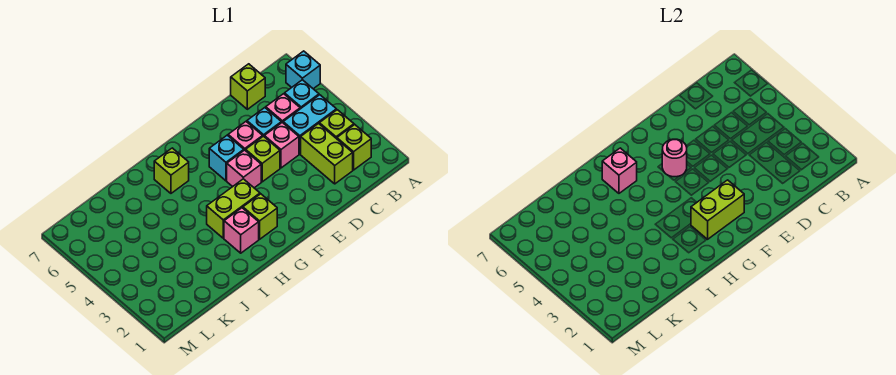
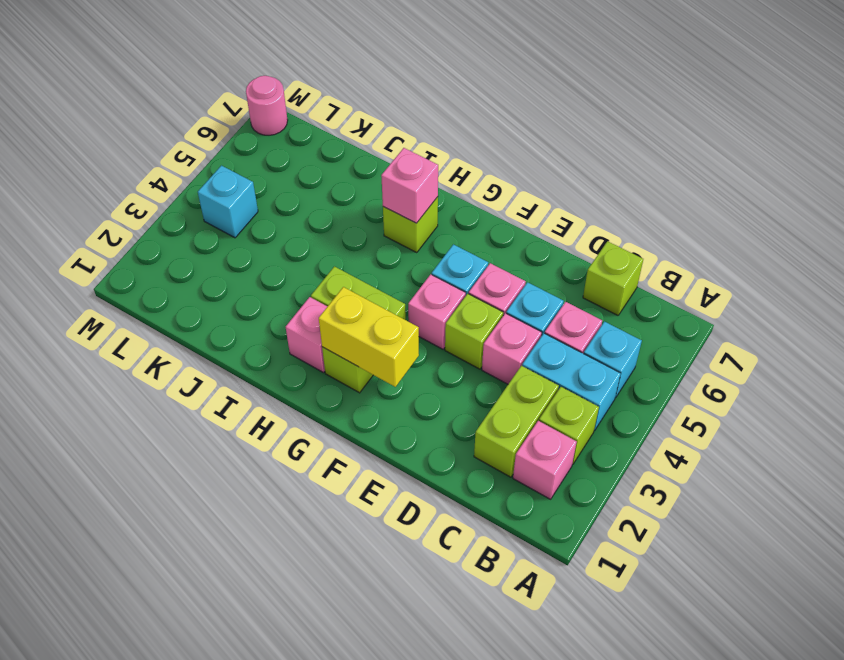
cyan brick A6 level 1 -> cyan brick L4 level 1
lime brick B2 level 1 -> pink brick B2 level 1
lime brick F2:G2 level 2 -> yellow brick F2:G2 level 2
pink round brick F5 level 2 -> pink round brick M7 level 1

